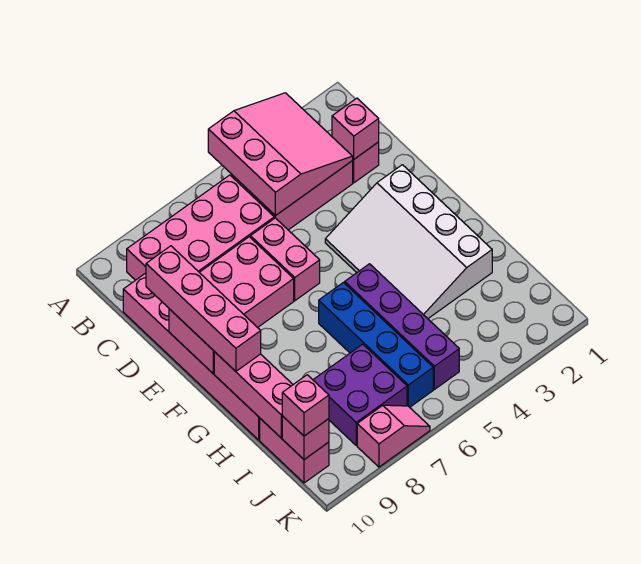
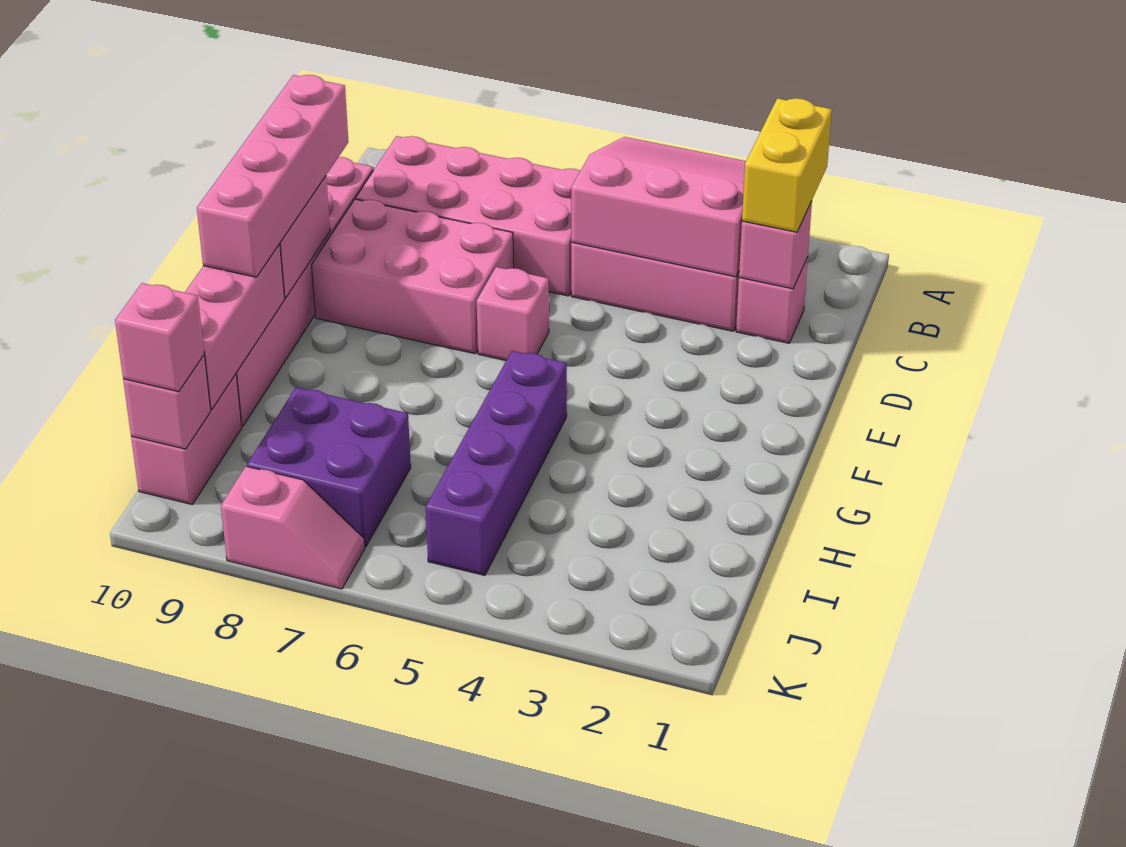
pink slope A3:C5 level 2 top 5 -> pink slope A3:C5 level 2 top C
none -> yellow brick B2:C2 level 3
pink brick D6:E6 level 1 -> pink brick E6 level 1
white slope E2:H4 level 1 top 2 -> none
blue brick G6:J6 level 1 -> none

